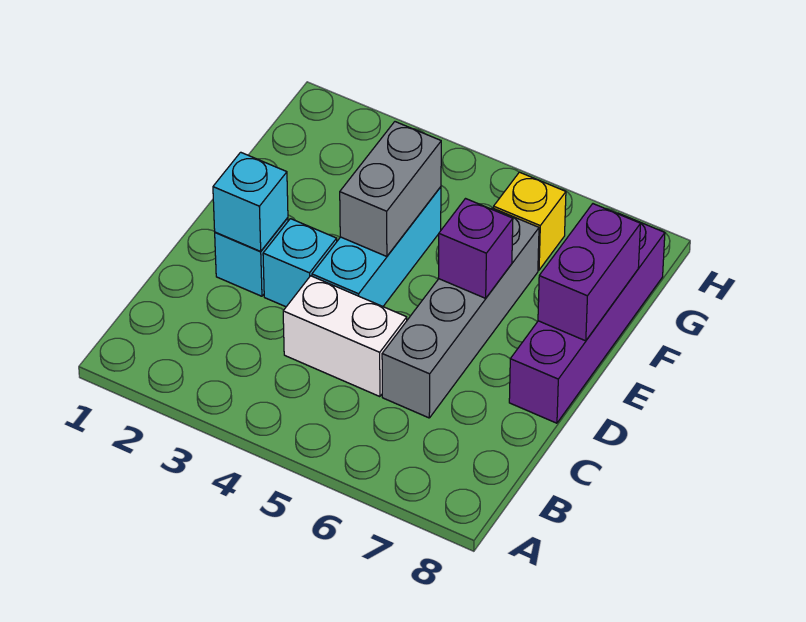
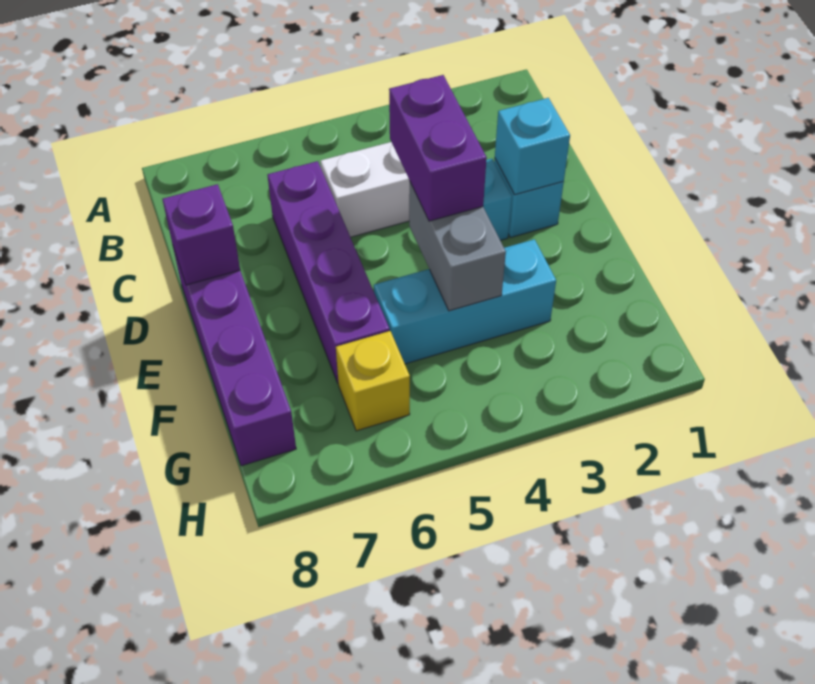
grey brick C6:F6 level 1 -> purple brick C6:F6 level 1
cyan brick D4:F4 level 1 -> cyan brick F3:F5 level 1
purple brick E6 level 2 -> purple brick D8 level 2
purple brick E8:F8 level 2 -> purple brick D4:E4 level 3

